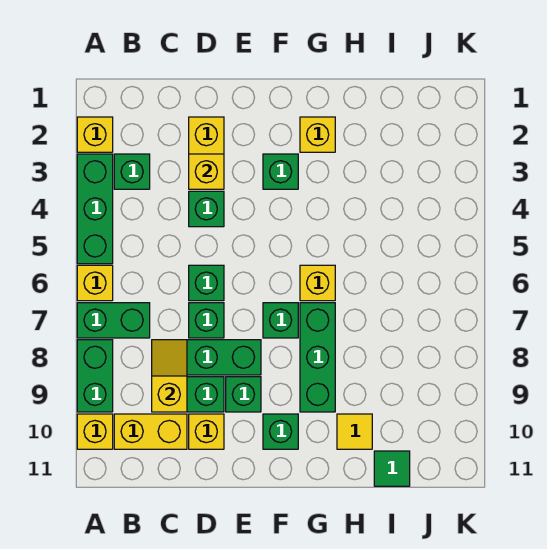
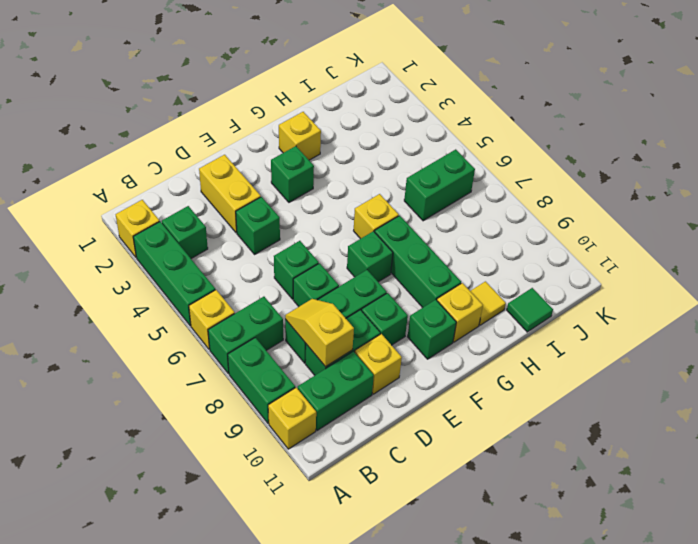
yellow brick B10:C10 level 1 -> green brick B10:C10 level 1
yellow brick D3 level 2 -> yellow brick G10 level 1
none -> green brick I6:J6 level 1

